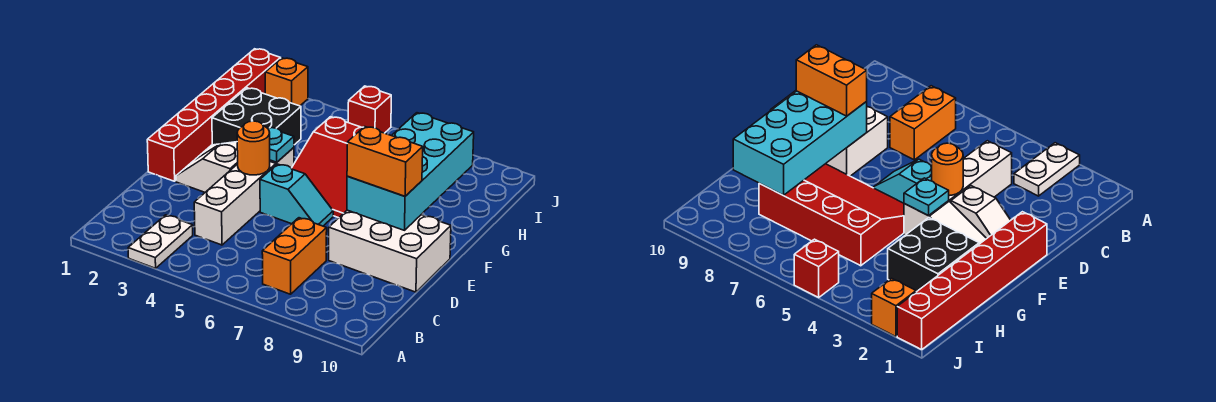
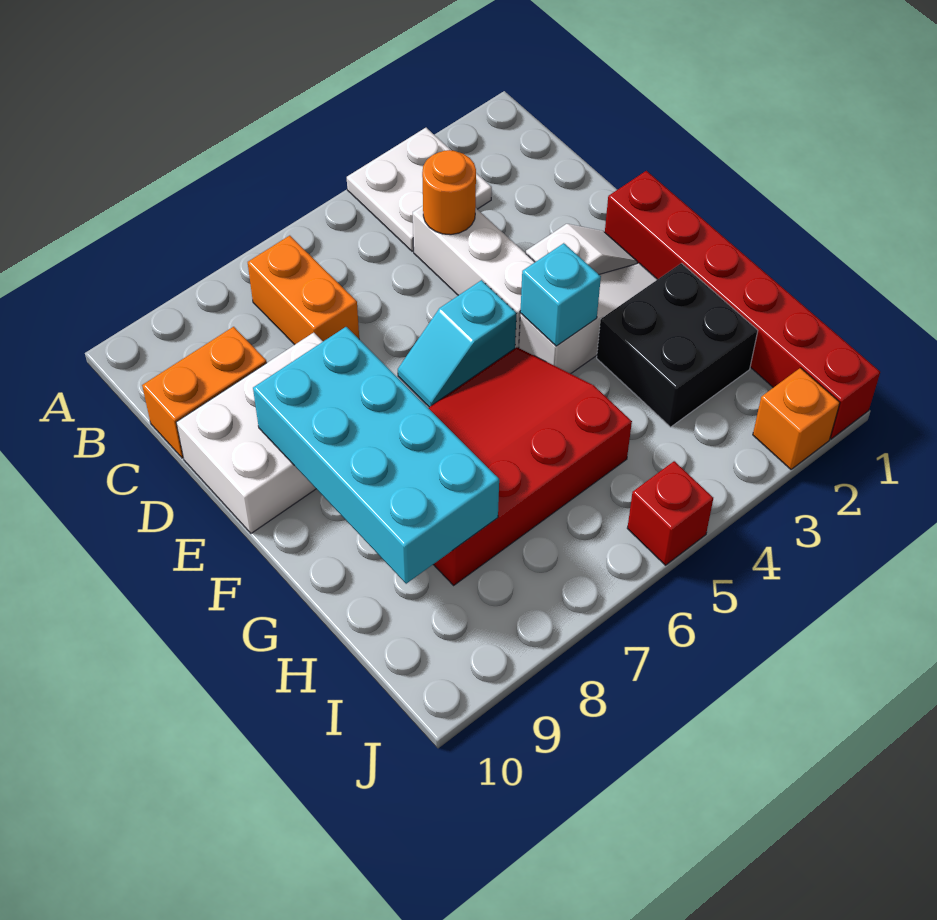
white plate A3:B3 level 1 -> white plate A3:B4 level 1
orange round brick E4 level 2 -> orange round brick C4 level 2
orange brick E8:E9 level 3 -> orange brick C9:C10 level 1
cyan plate F4 level 2 -> cyan brick F4 level 2

